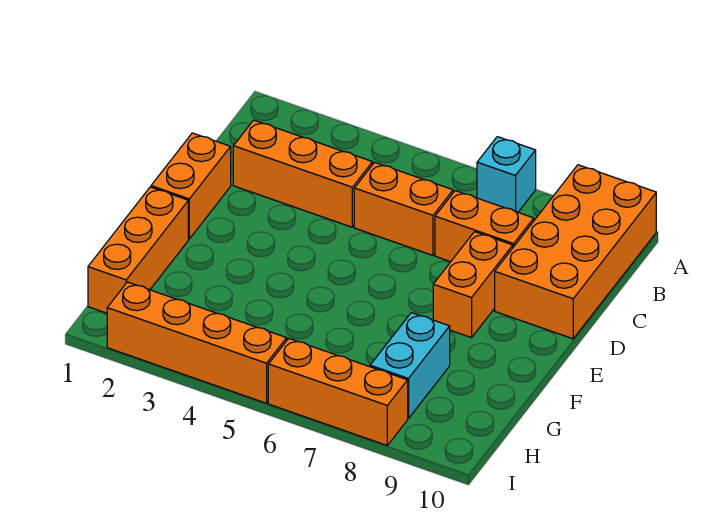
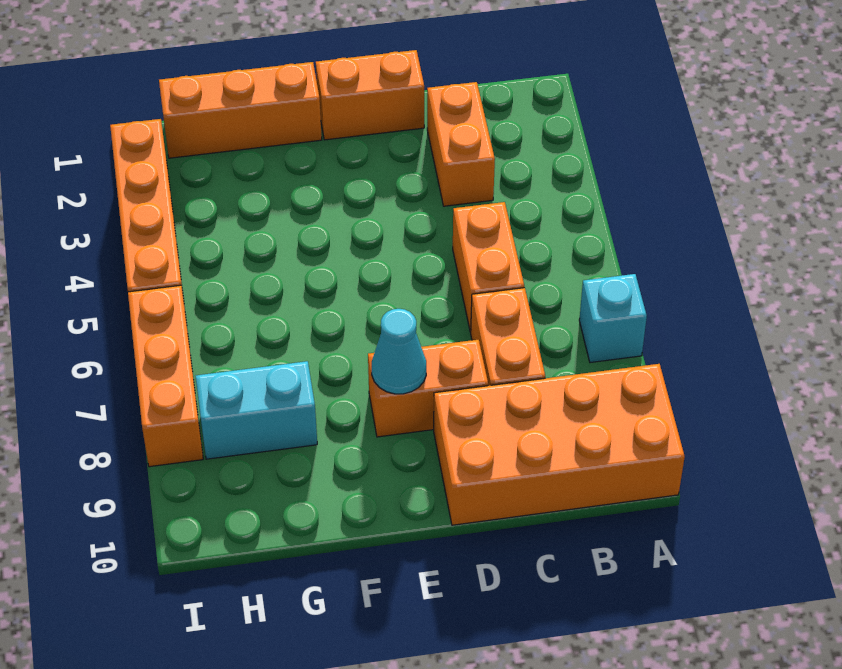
orange brick C2:C4 level 1 -> orange brick C2:C3 level 1
none -> cyan cone E8 level 2

